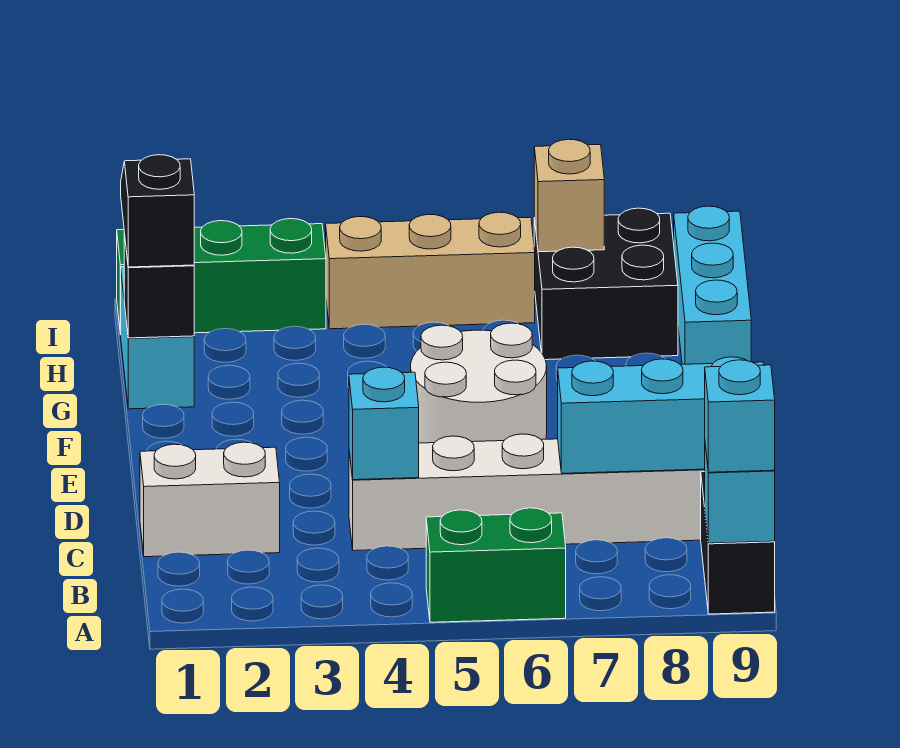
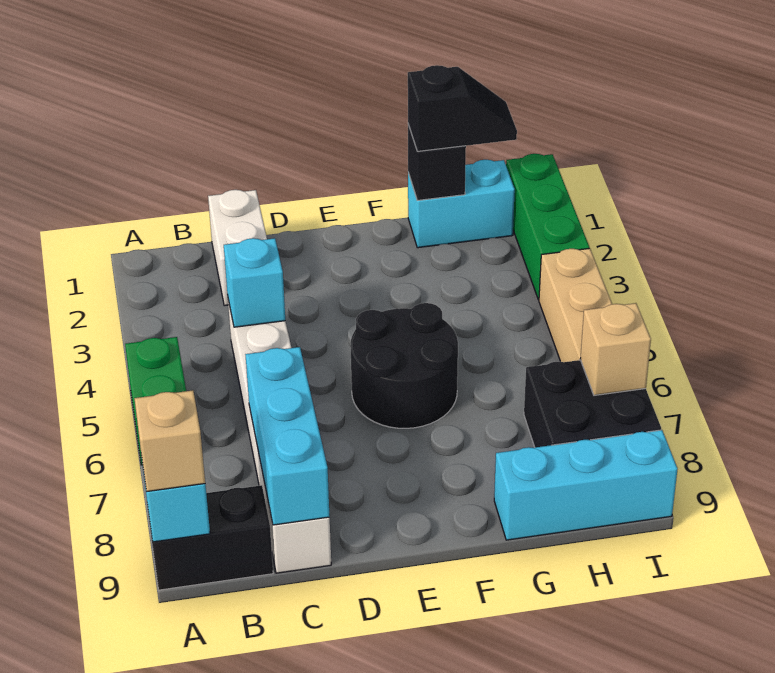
cyan brick A9 level 3 -> tan brick A9 level 3
white round brick E5:F6 level 1 -> black round brick E5:F6 level 1

